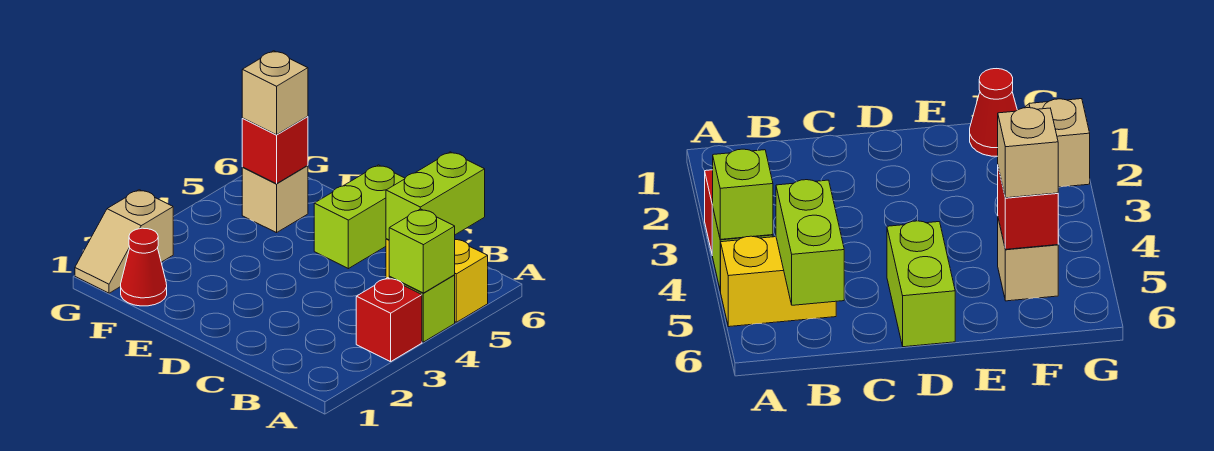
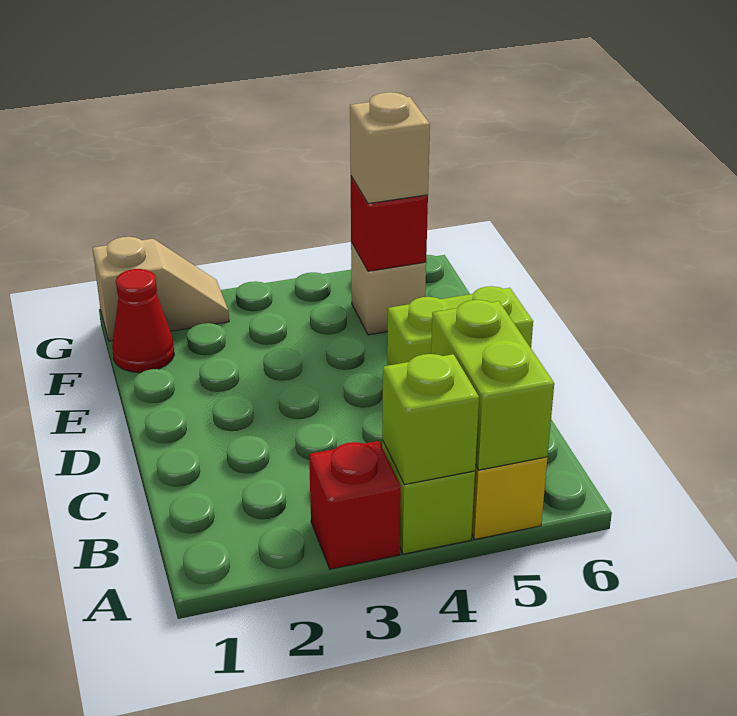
lime brick B5:B6 level 2 -> lime brick A5:B5 level 2
tan slope G1:G2 level 1 top 2 -> tan slope G1:G2 level 1 top 1

